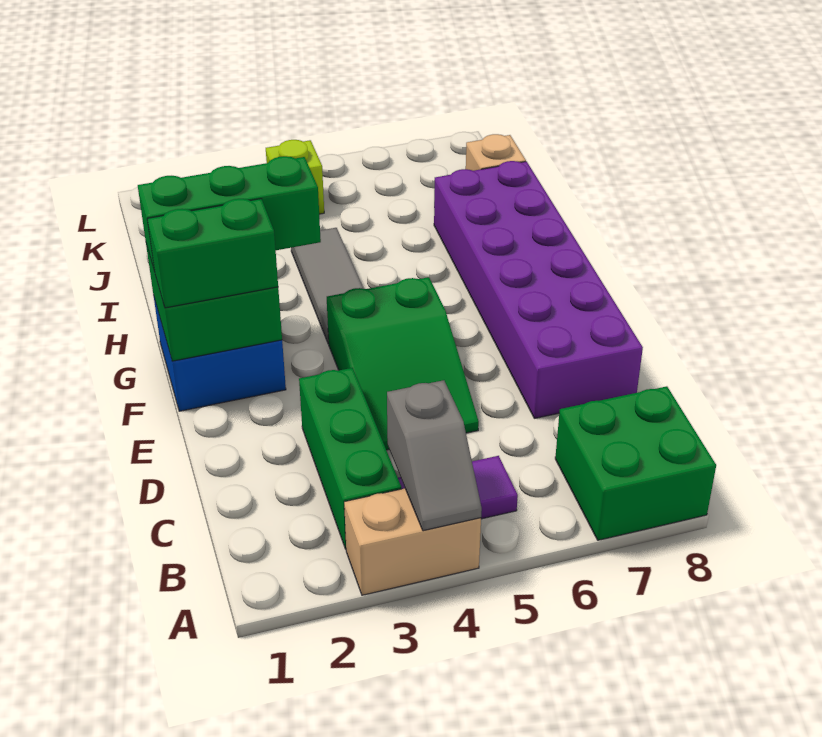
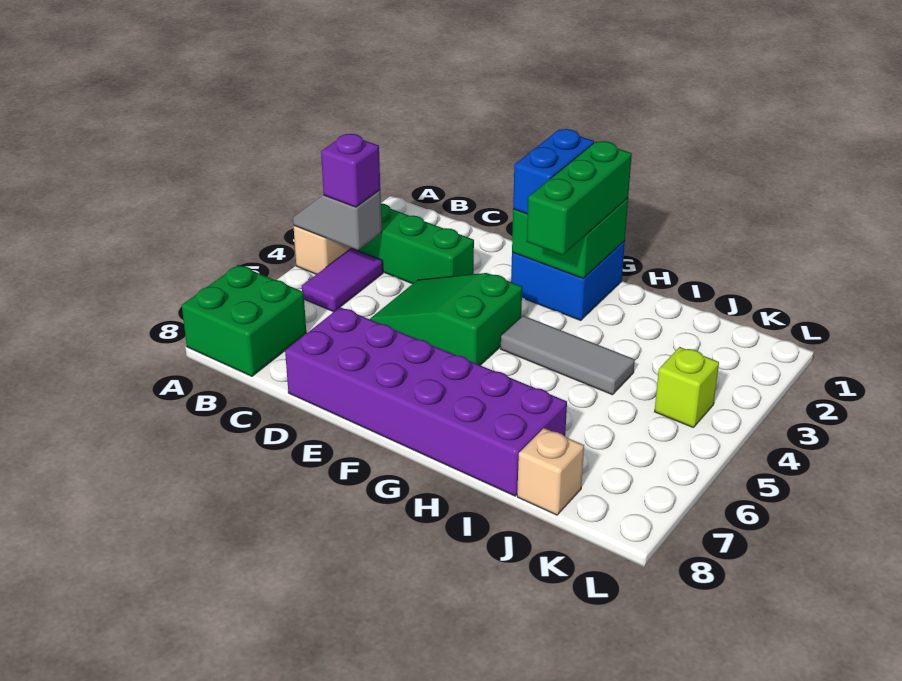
none -> purple brick B4 level 3
green brick F1:F2 level 3 -> blue brick F1:F2 level 3

